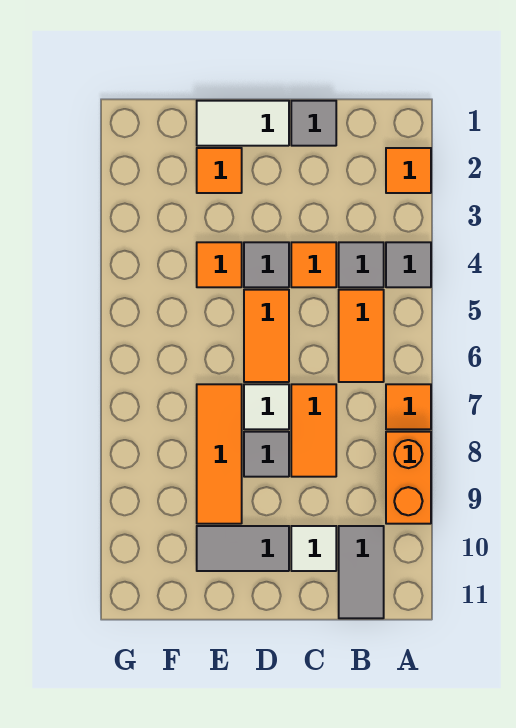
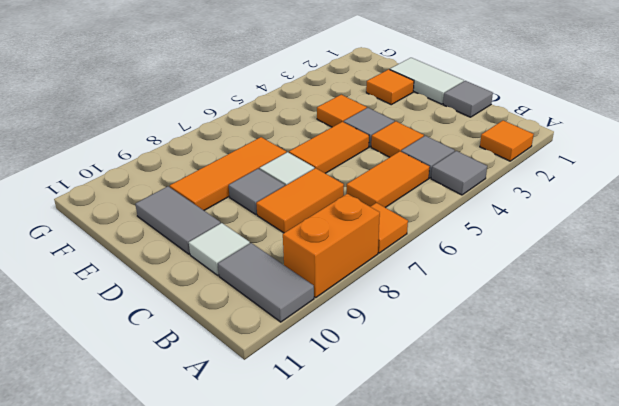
grey tile B10:B11 level 1 -> grey tile A10:B10 level 1

